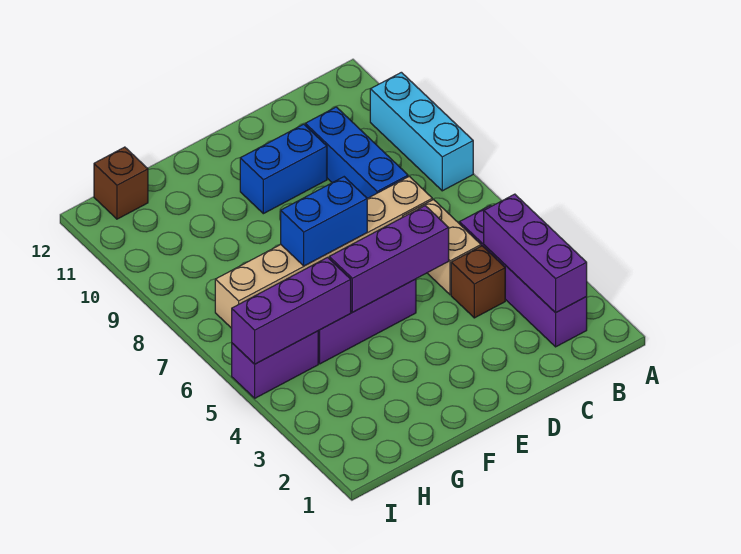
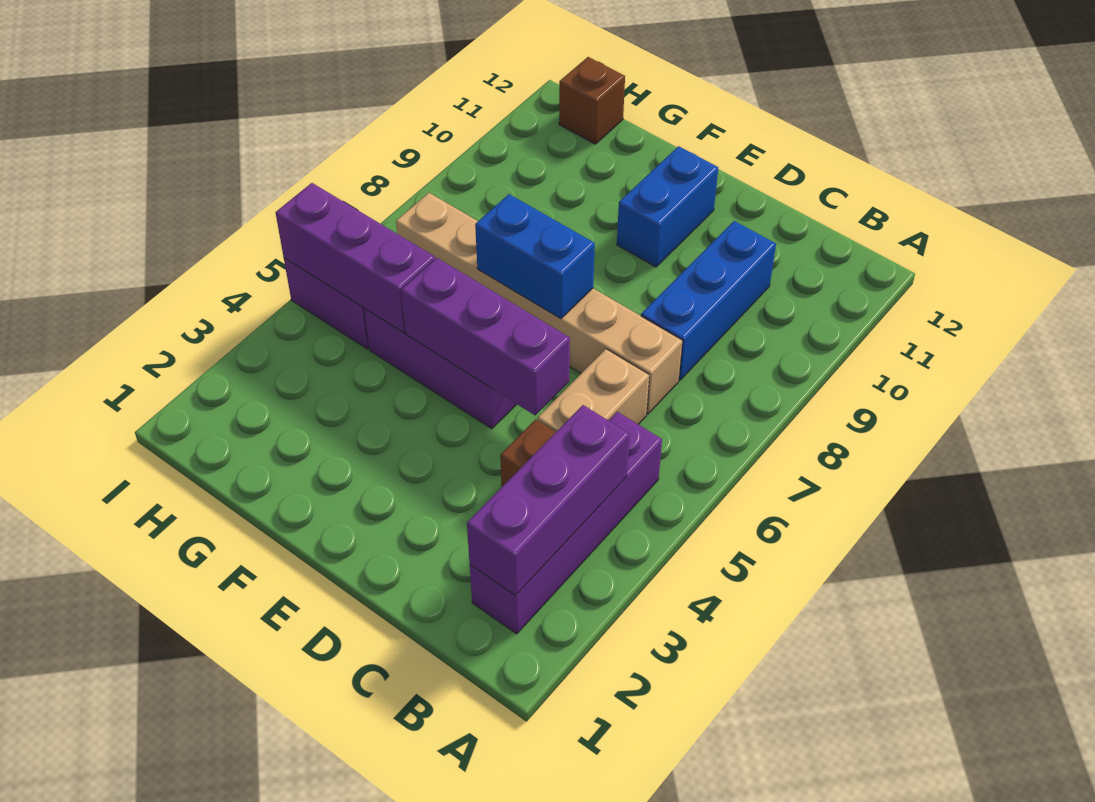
cyan brick A8:A10 level 1 -> none
blue brick D10:E10 level 1 -> blue brick E10:E11 level 1

